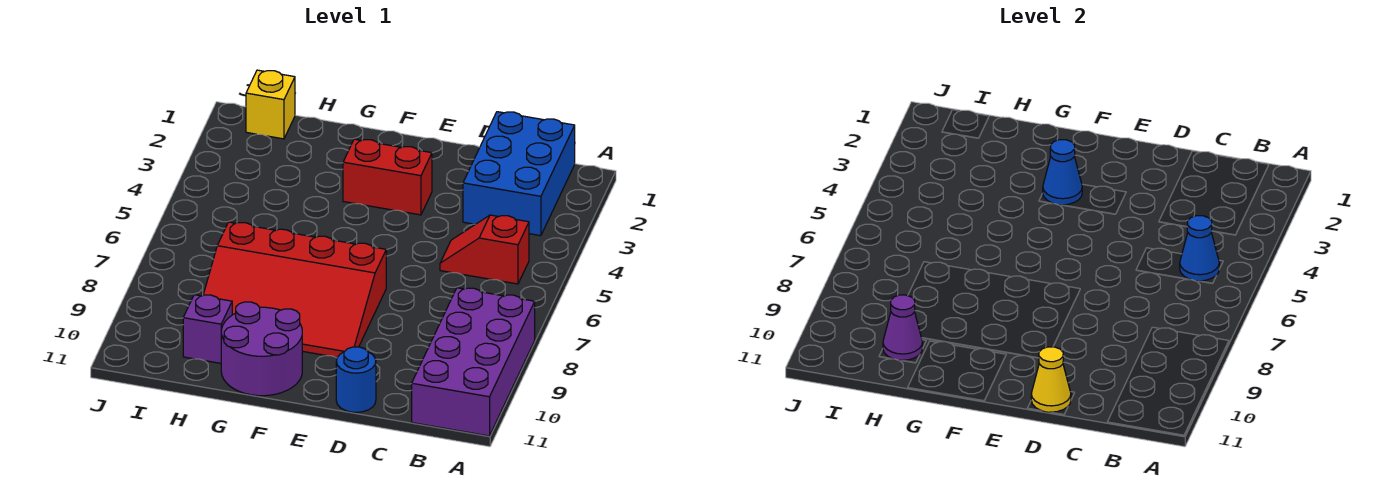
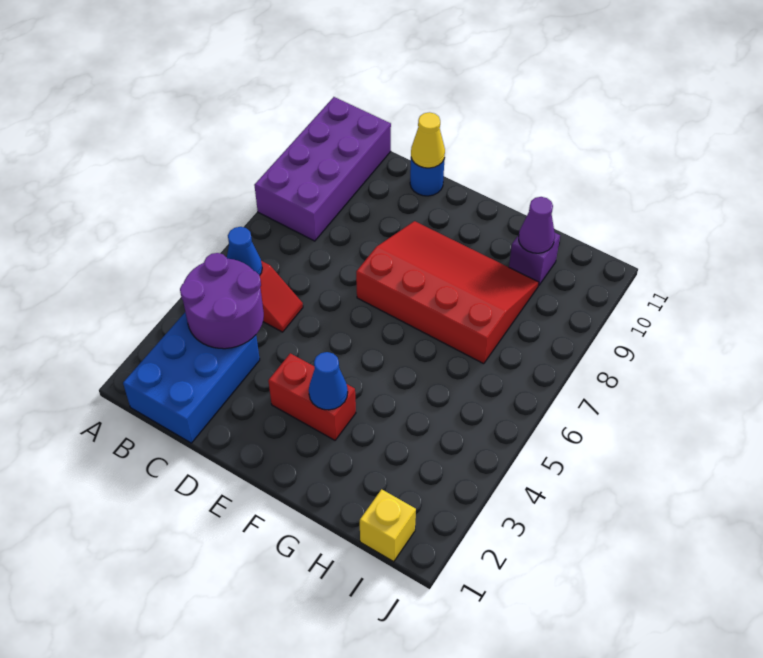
purple round brick F10:G11 level 1 -> purple round brick B3:C4 level 2

